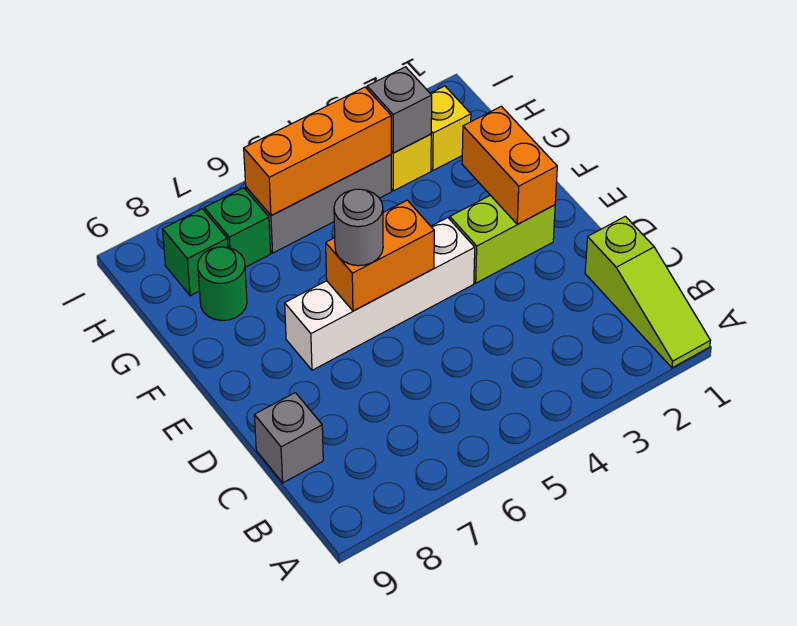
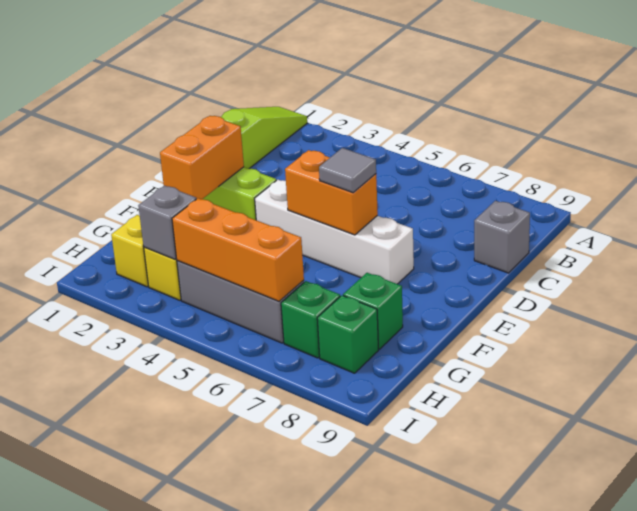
grey round brick E6 level 3 -> grey tile E6 level 3
green round brick G8 level 1 -> green brick G8 level 1

